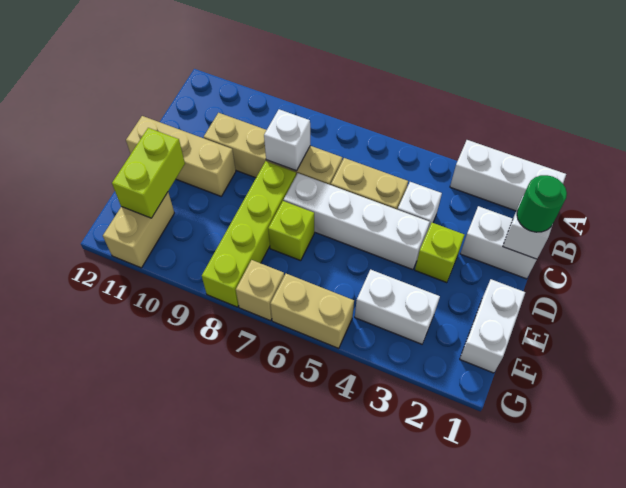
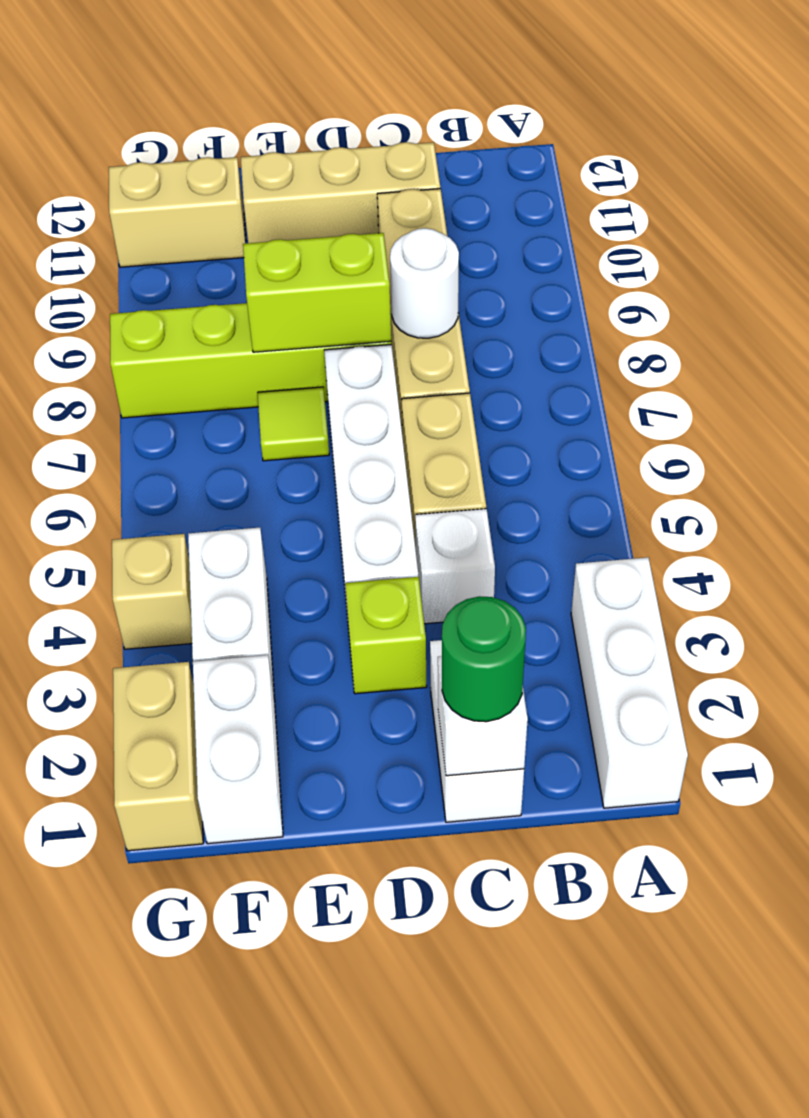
white brick C8 level 2 -> white round brick C8 level 2
tan brick D10:D12 level 1 -> tan brick C11:E11 level 1
white brick E1:F1 level 1 -> white brick F1:F2 level 1
lime brick E7 level 1 -> lime tile E7 level 1
lime brick E11:F11 level 2 -> lime brick D8:E8 level 2
tan brick G5:G6 level 1 -> tan brick G1:G2 level 1
tan brick G7 level 1 -> tan brick G4 level 1

